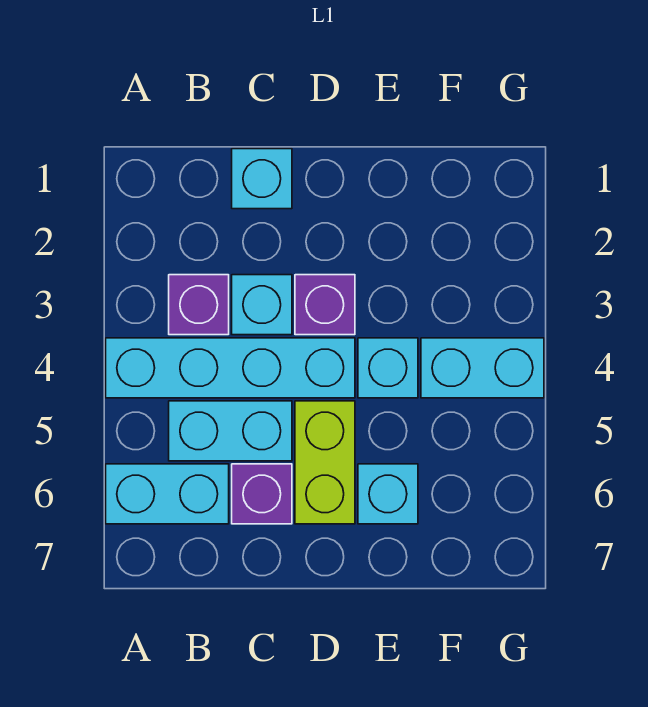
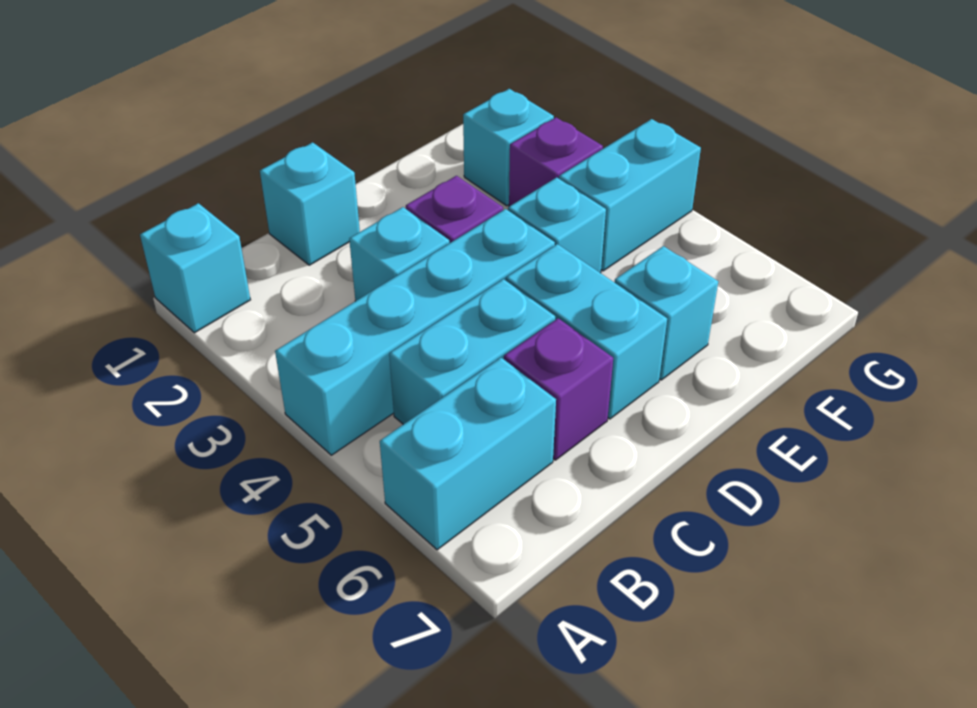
none -> cyan brick A1 level 1
purple brick B3 level 1 -> purple brick F3 level 1
lime brick D5:D6 level 1 -> cyan brick D5:D6 level 1
none -> cyan brick F2 level 1

